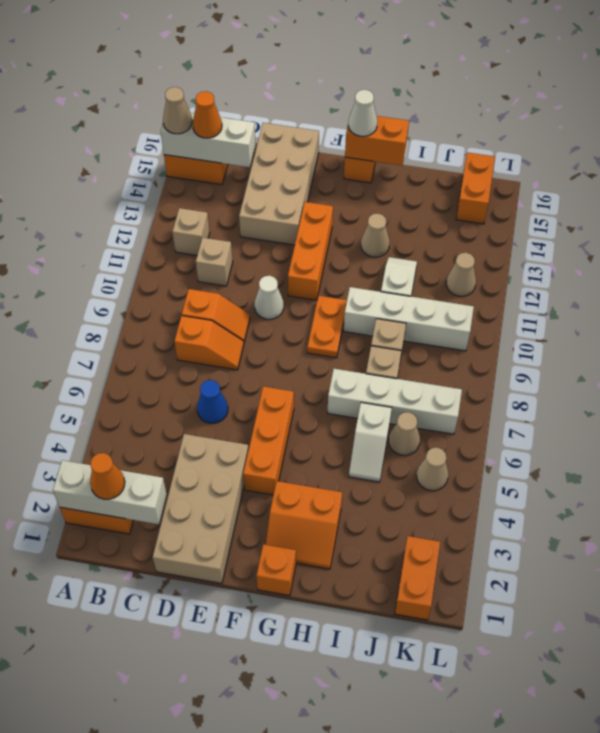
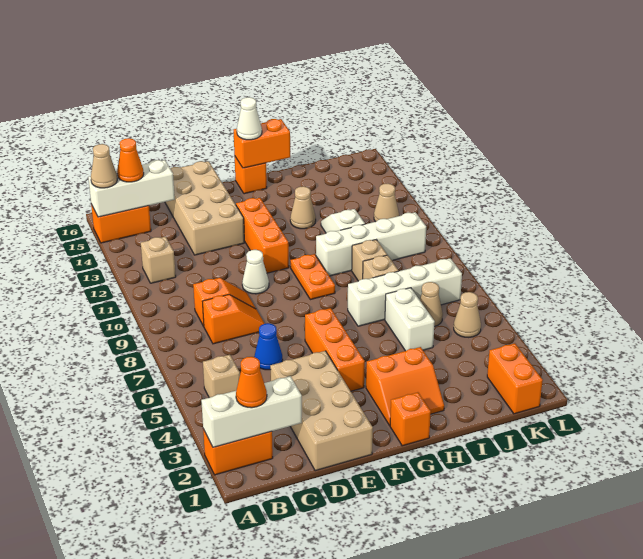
tan brick C11 level 1 -> tan brick B5 level 1
white slope I5:I6 level 1 top 6 -> white brick I5:I6 level 1
orange brick K15:K16 level 1 -> none

